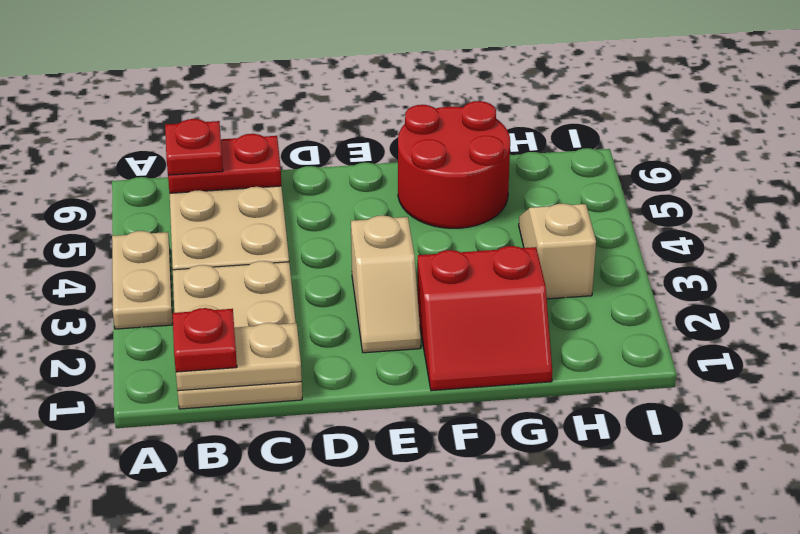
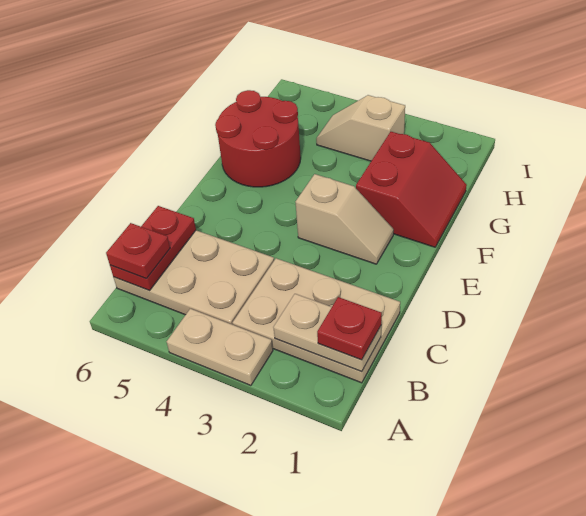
tan plate B1:C1 level 2 -> tan plate B1:B2 level 2

